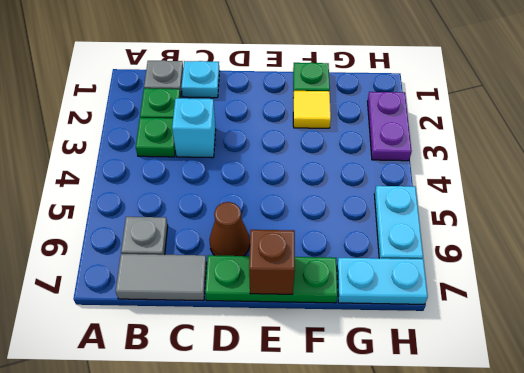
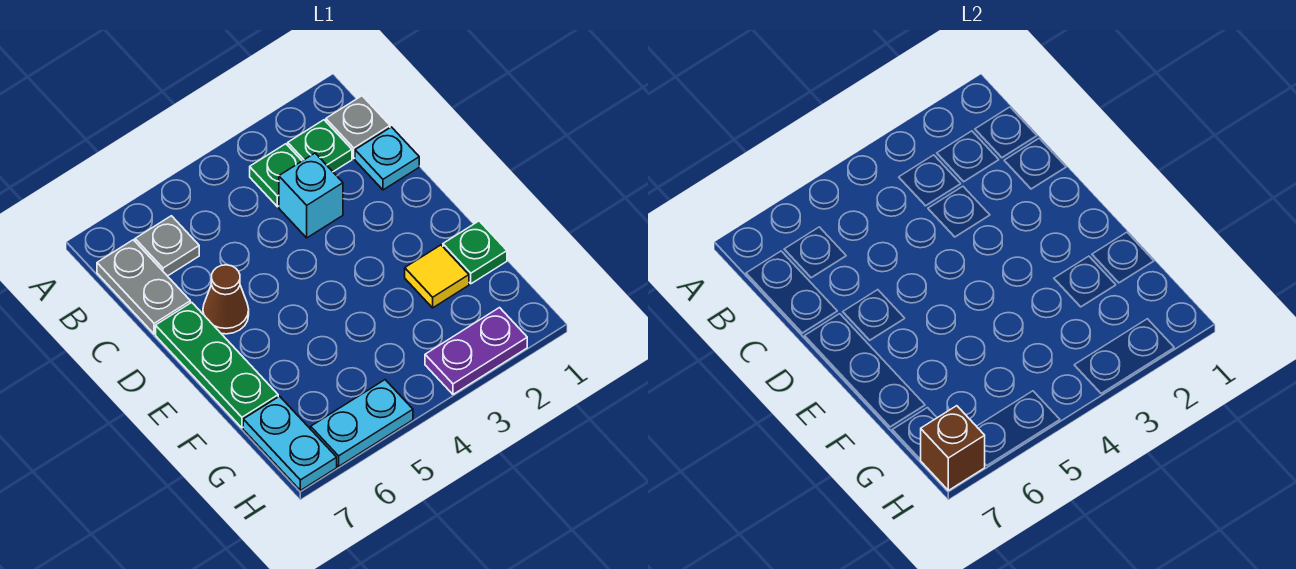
grey tile B7:C7 level 1 -> grey plate B7:C7 level 1
brown brick E7 level 2 -> brown brick H7 level 2

